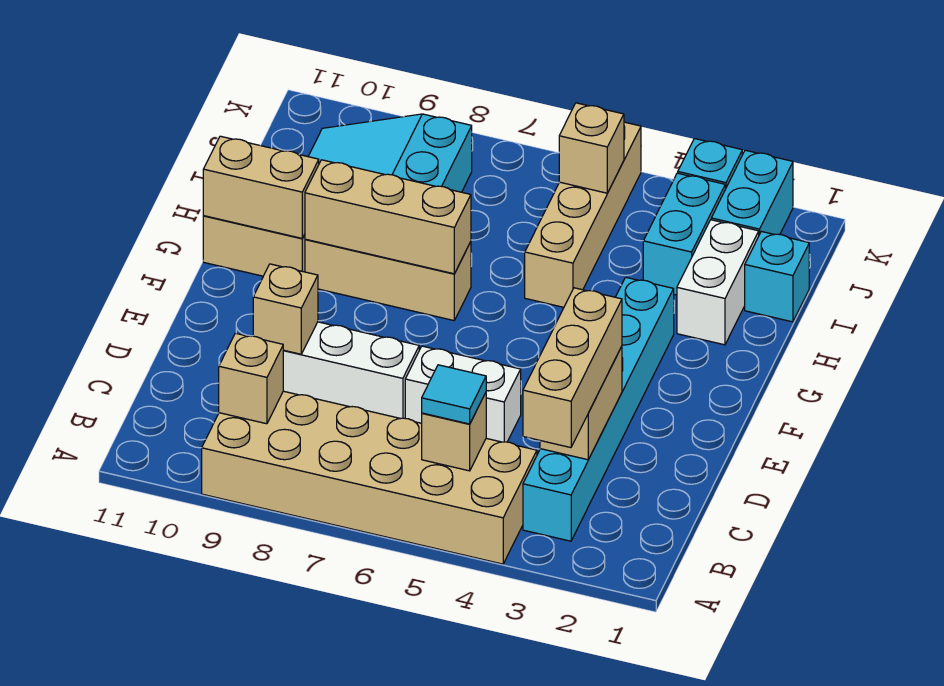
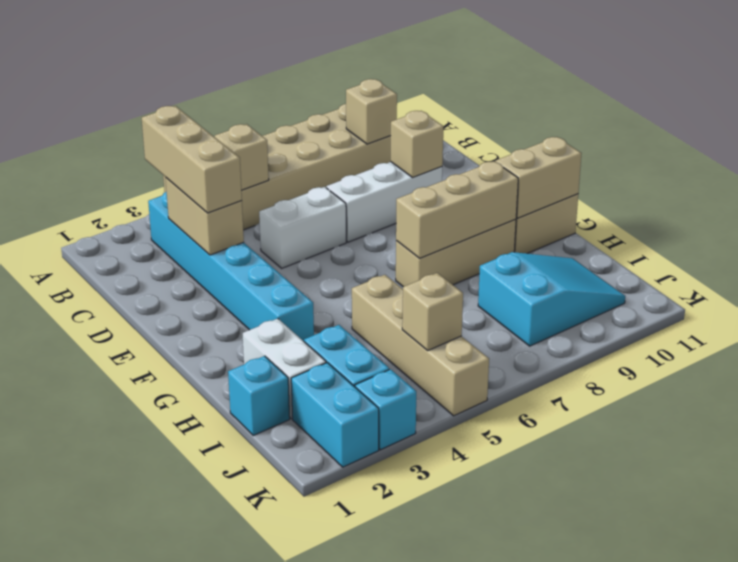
cyan tile B5 level 3 -> none

